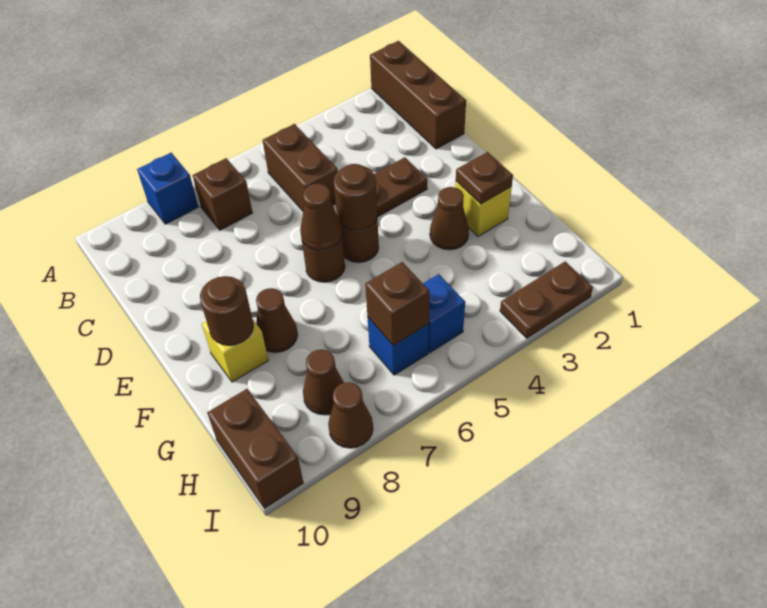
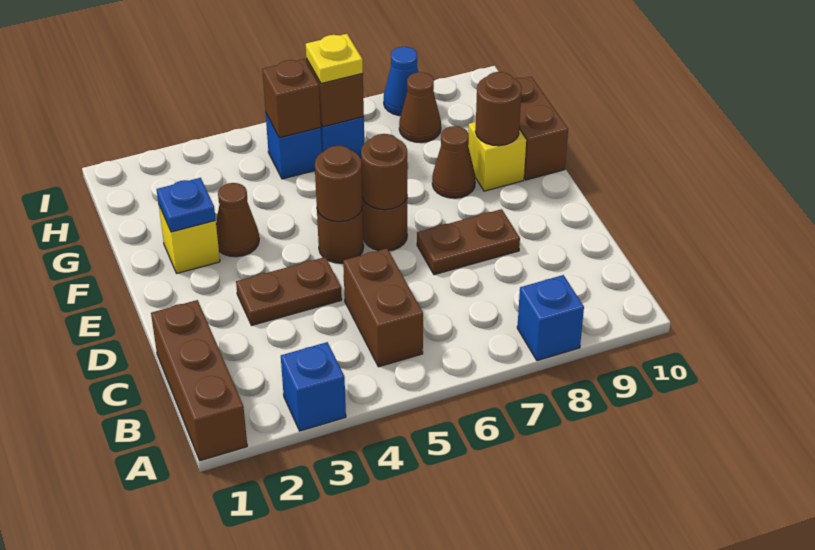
none -> blue brick A3 level 1
brown brick B7 level 1 -> brown brick H5 level 2
brown cone E6 level 2 -> brown round brick E6 level 2
brown plate F2 level 2 -> blue plate F2 level 2
none -> yellow plate H6 level 3
brown brick H10:I10 level 1 -> brown brick F10:G10 level 1
brown plate I2:I3 level 1 -> brown plate D7:D8 level 1
brown cone I8 level 1 -> blue cone I8 level 1

